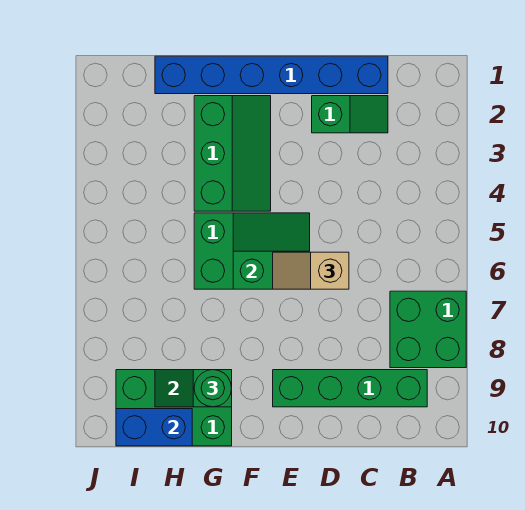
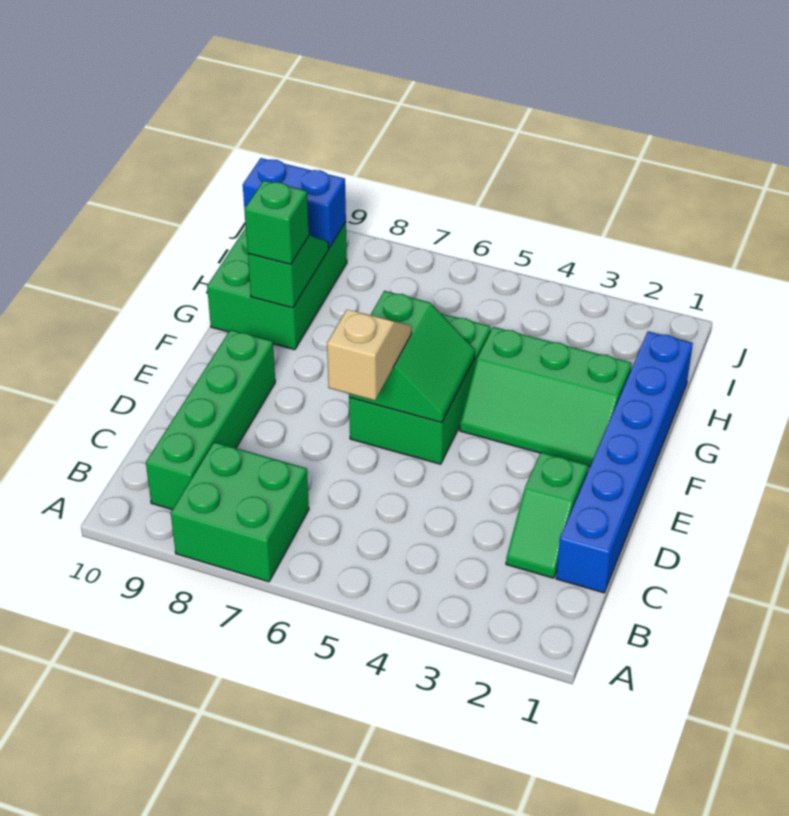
green round brick G9 level 3 -> green brick G9 level 3
blue brick H10:I10 level 2 -> blue brick I9:I10 level 2

